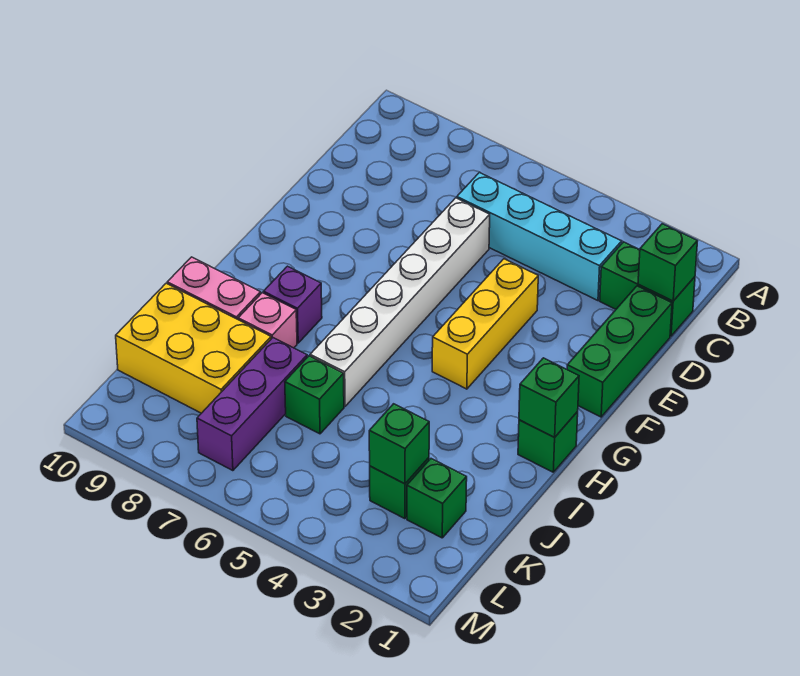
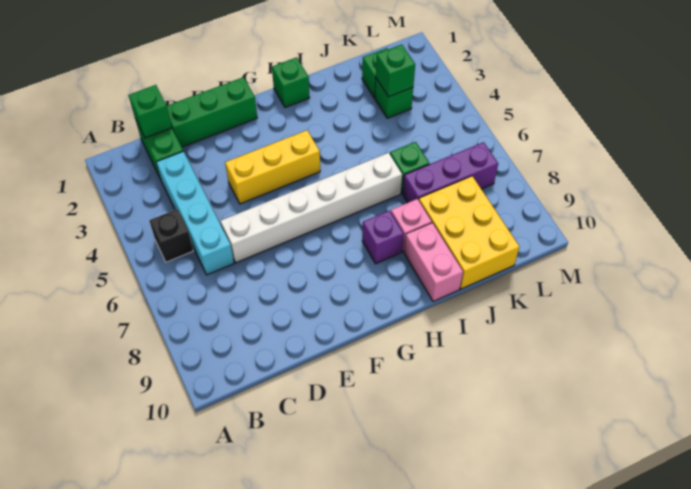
none -> black brick B5 level 1
green brick H1 level 2 -> none

